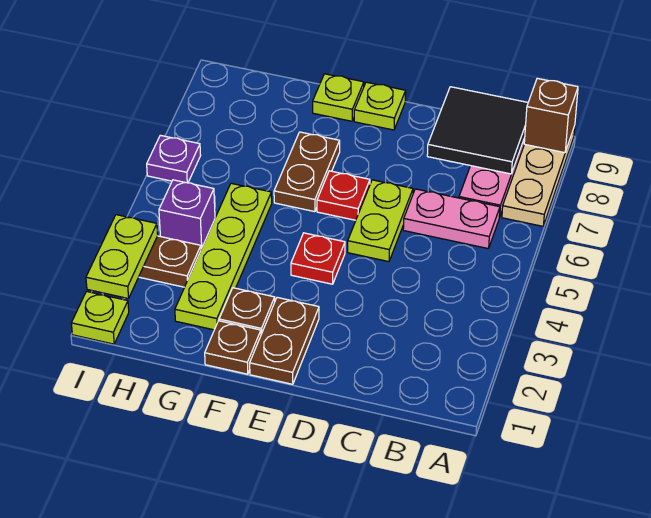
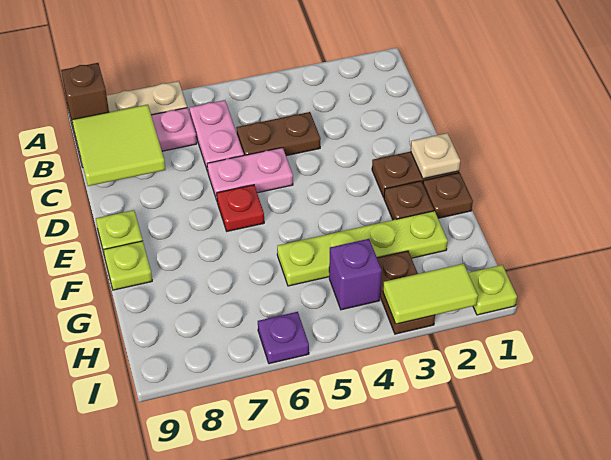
black tile B8:C9 level 2 -> lime tile B8:C9 level 2
lime plate D5:D6 level 1 -> pink plate D5:D6 level 1
none -> tan plate E1 level 2
red plate E4 level 1 -> none
brown plate F6:F7 level 1 -> brown plate C4:C5 level 1
lime plate I2:I3 level 2 -> lime tile I2:I3 level 2

